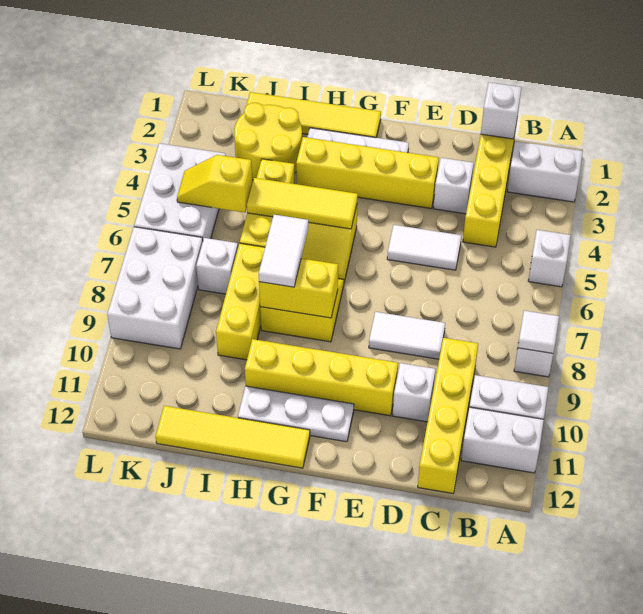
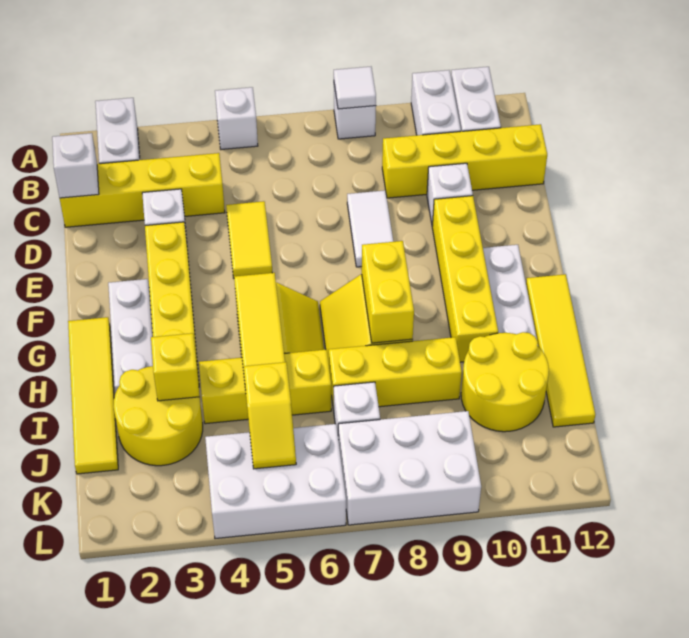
white tile D5:E5 level 1 -> yellow tile D5:E5 level 1
white tile H7:H8 level 3 -> none
none -> yellow brick I3 level 2
none -> yellow round brick I10:J11 level 1

